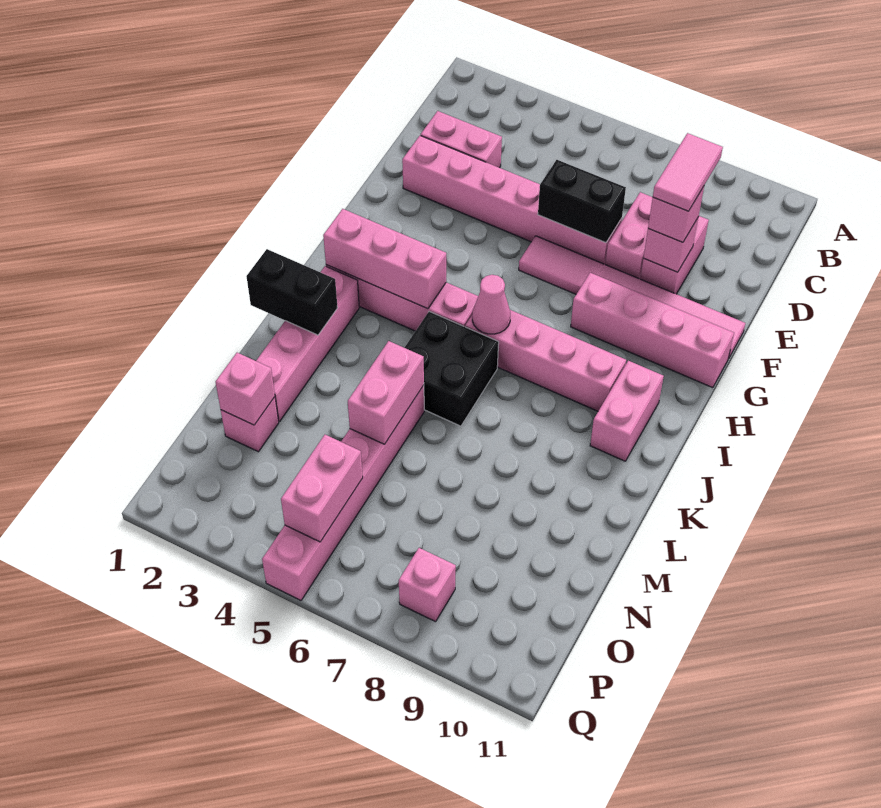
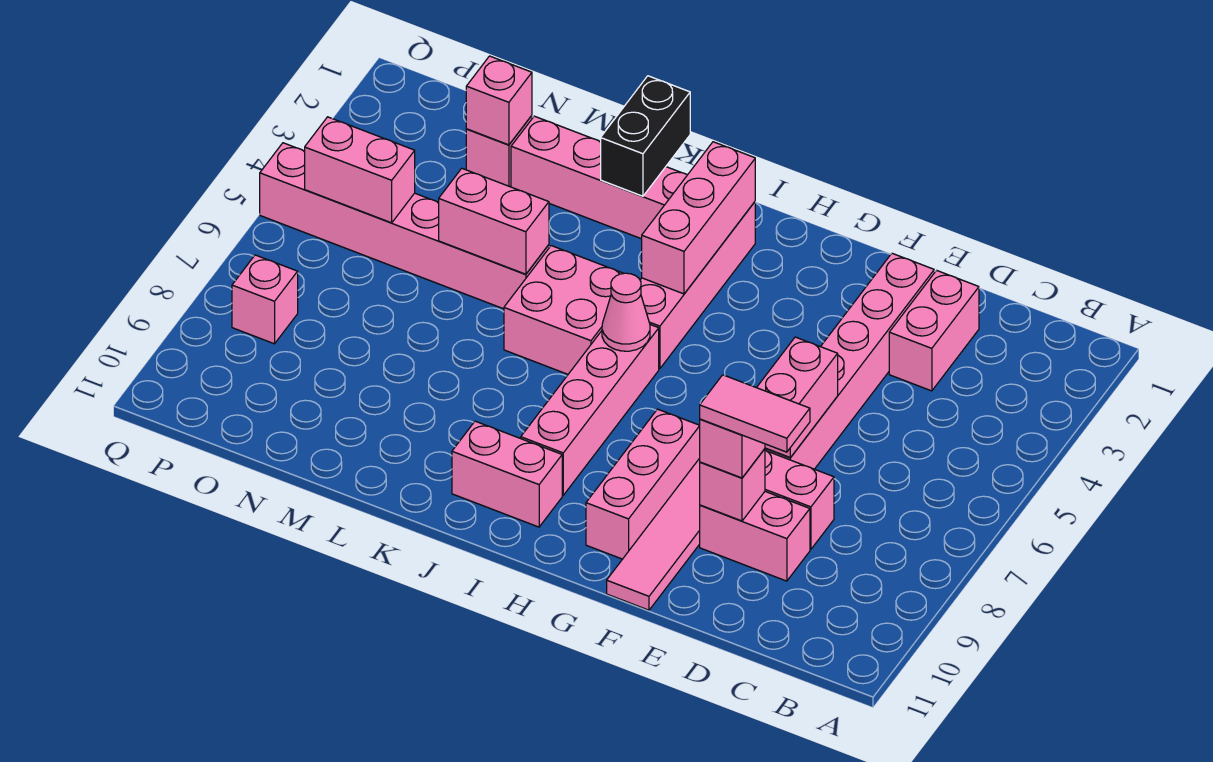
black brick E6:E7 level 2 -> pink brick E6:E7 level 2
pink brick G8:G11 level 1 -> pink brick G8:G10 level 1
black brick J5:K6 level 1 -> pink brick J5:K6 level 1

